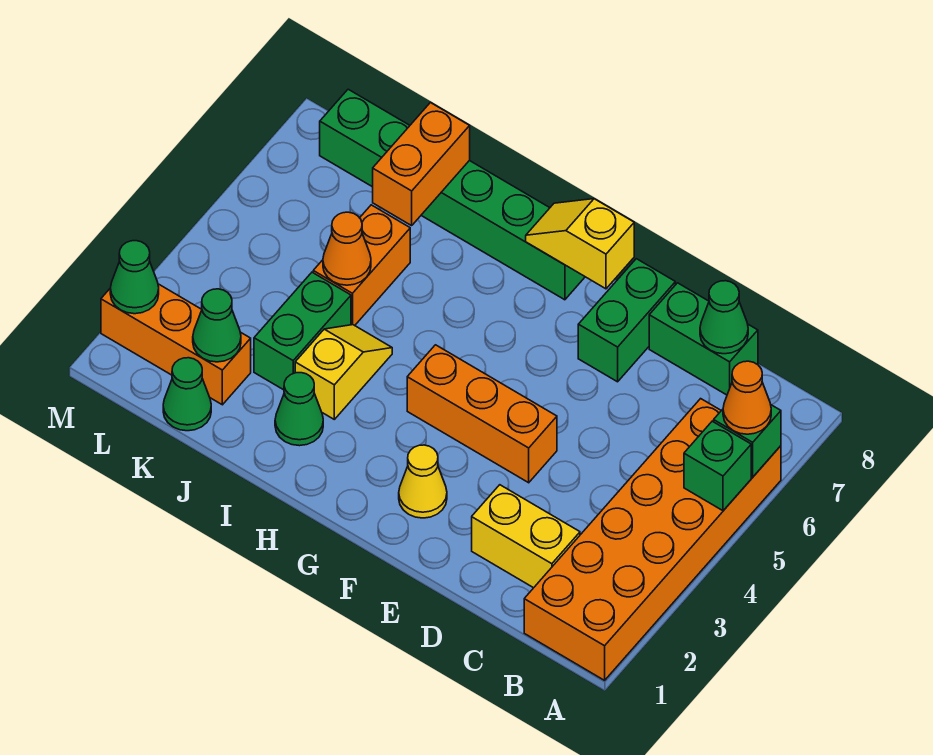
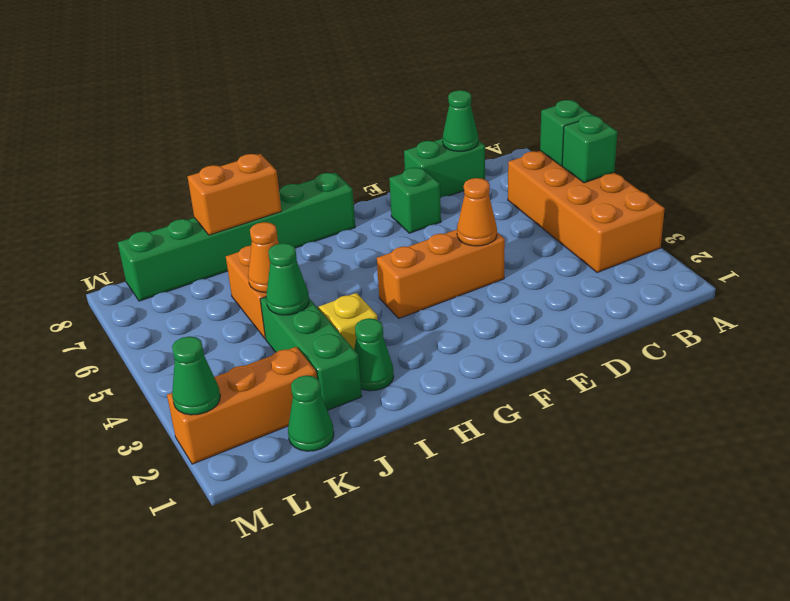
orange brick A1:B6 level 1 -> orange brick A3:B6 level 1
orange cone A6 level 3 -> orange cone E4 level 2
yellow brick C2:D2 level 1 -> none
green brick E7:E8 level 1 -> green brick E7 level 1
yellow cone F2 level 1 -> none
yellow slope F8:G8 level 2 top F -> none
green brick J3:J4 level 1 -> green brick J2:J4 level 1
orange brick J7:J8 level 2 -> orange brick I8:J8 level 2
green cone K2 level 2 -> green cone J4 level 2

